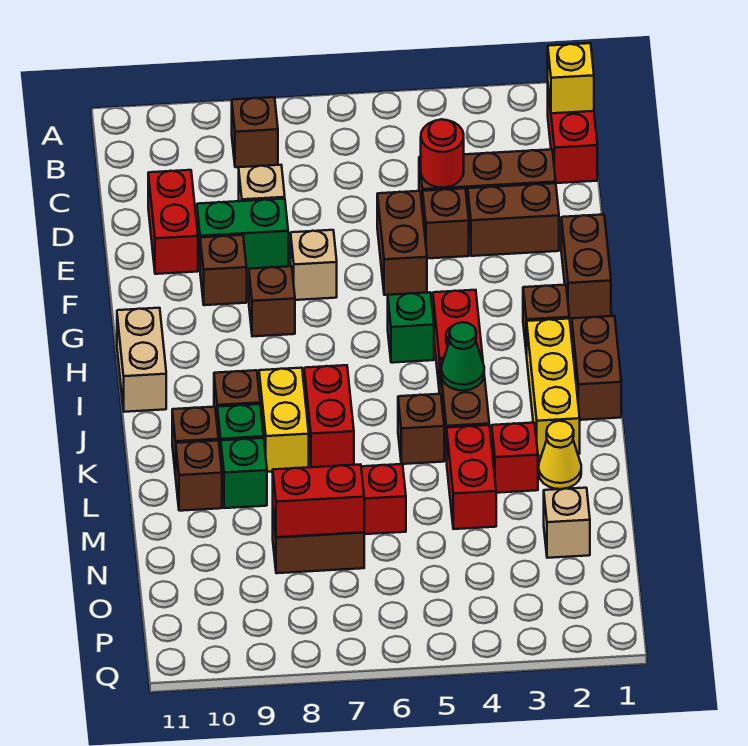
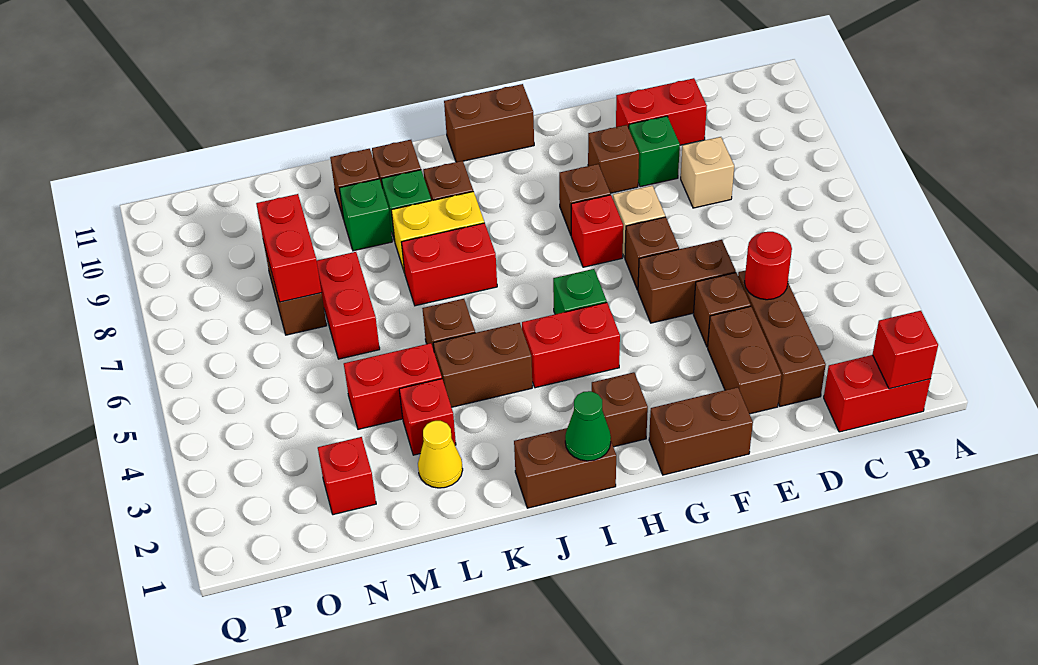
yellow brick B1 level 2 -> red brick B1 level 2
brown brick B8 level 1 -> brown brick F6 level 1
green brick E8:E9 level 1 -> green brick E9 level 1
none -> red brick G7 level 1
tan brick H11:I11 level 1 -> brown brick H11:I11 level 1
yellow brick I2:K2 level 1 -> none
green cone J4 level 2 -> green cone I1 level 2
tan brick N2 level 1 -> red brick N2 level 1

